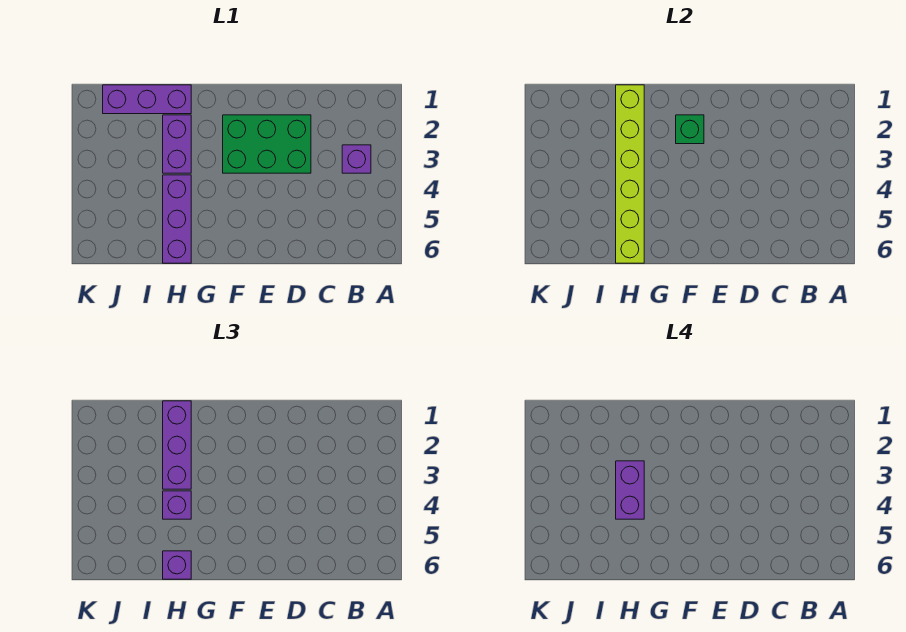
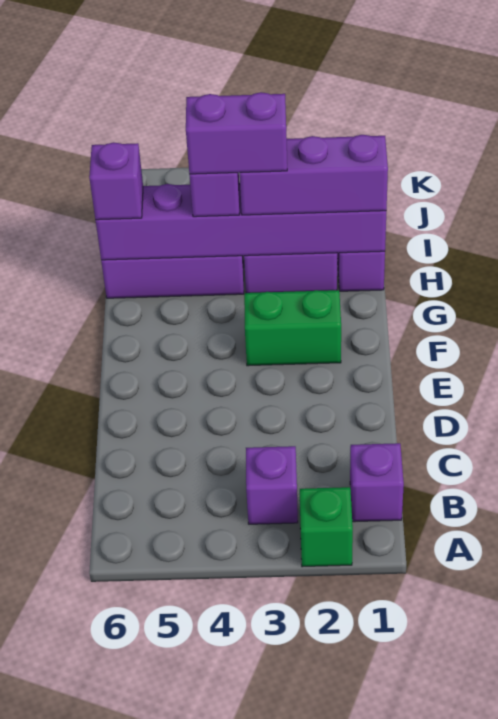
none -> purple brick B1 level 1
green brick D2:F3 level 1 -> green brick F2:F3 level 1
green brick F2 level 2 -> green brick A2 level 1
lime brick H1:H6 level 2 -> purple brick H1:H6 level 2

